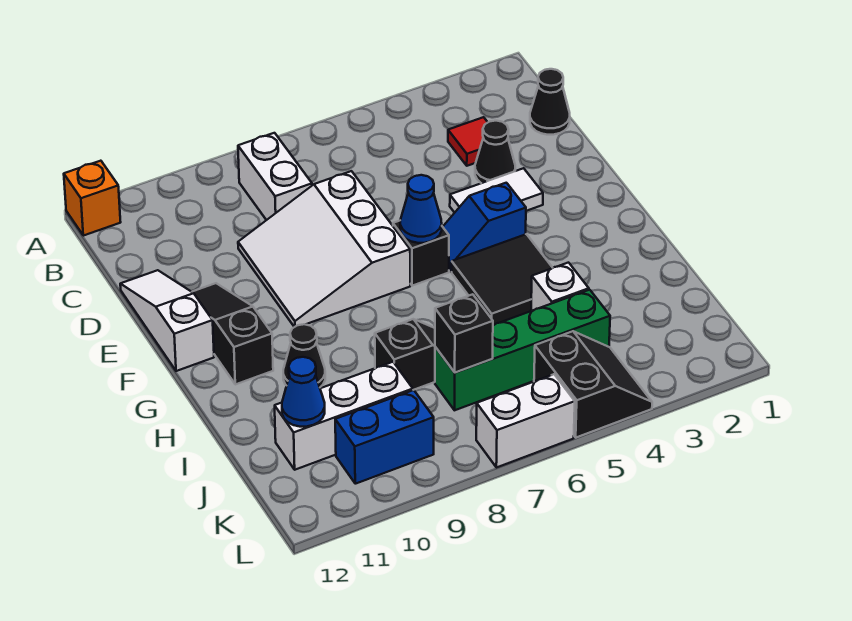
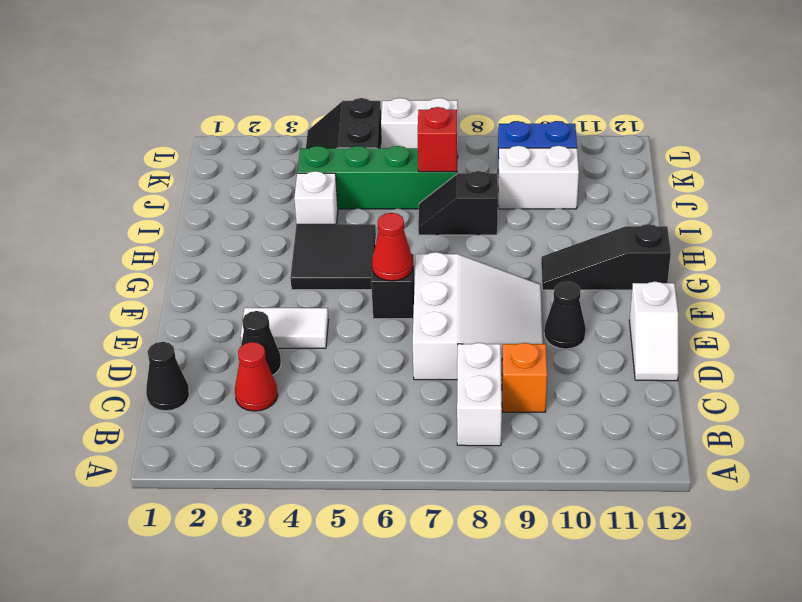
orange brick A12 level 1 -> orange brick C9 level 1
red tile C3 level 1 -> red cone C3 level 1
white slope D12:F12 level 1 top F -> white slope D12:E12 level 1 top E
black slope E11:G11 level 1 top G -> black slope G10:G12 level 1 top 12
blue slope F4:F5 level 1 top 4 -> none
blue cone F6 level 2 -> red cone F6 level 2
black cone H10 level 1 -> black cone E10 level 1
black brick J7 level 2 -> red brick J7 level 2
white brick J9:J11 level 1 -> white brick J9:J10 level 1
blue cone J11 level 2 -> none

